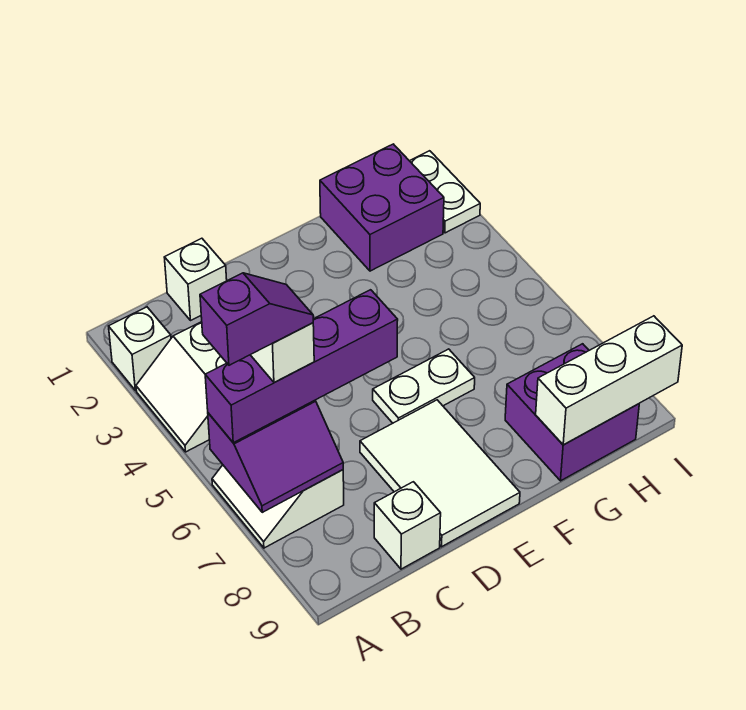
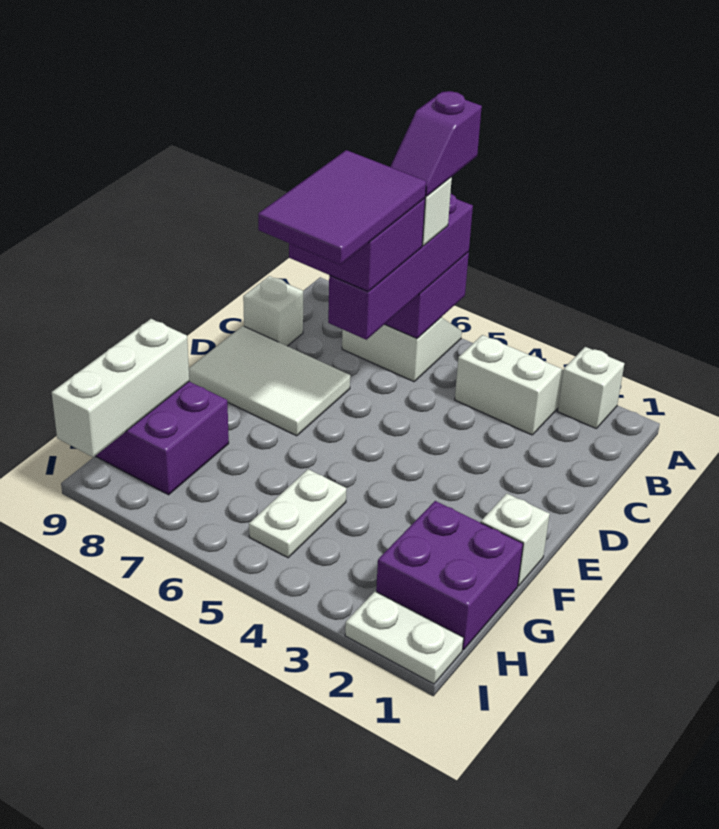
white brick C1 level 1 -> white brick F1 level 1
none -> purple brick C6:D7 level 4
none -> purple tile C6:E7 level 5
white plate E6:F6 level 1 -> white plate G5:H5 level 1

